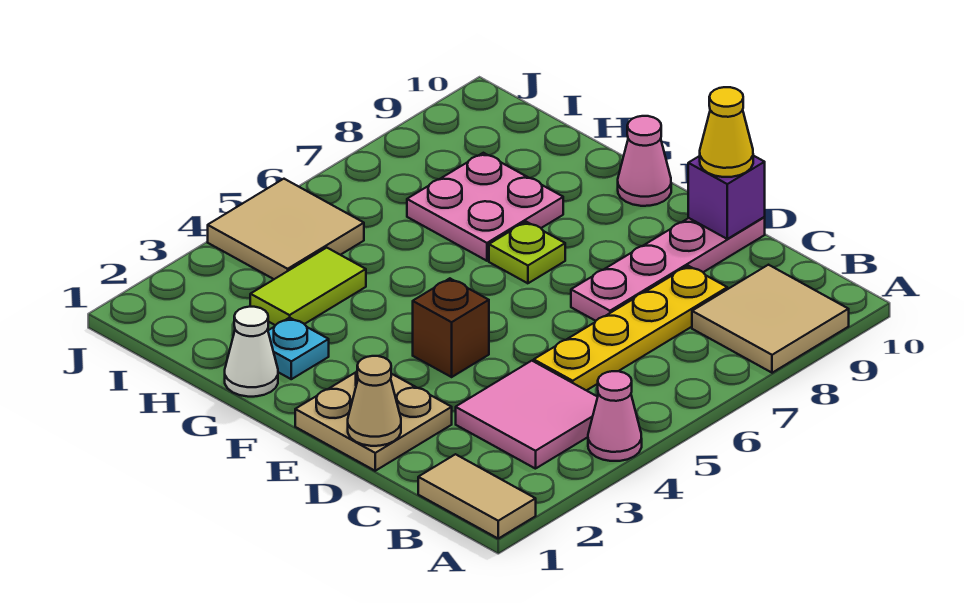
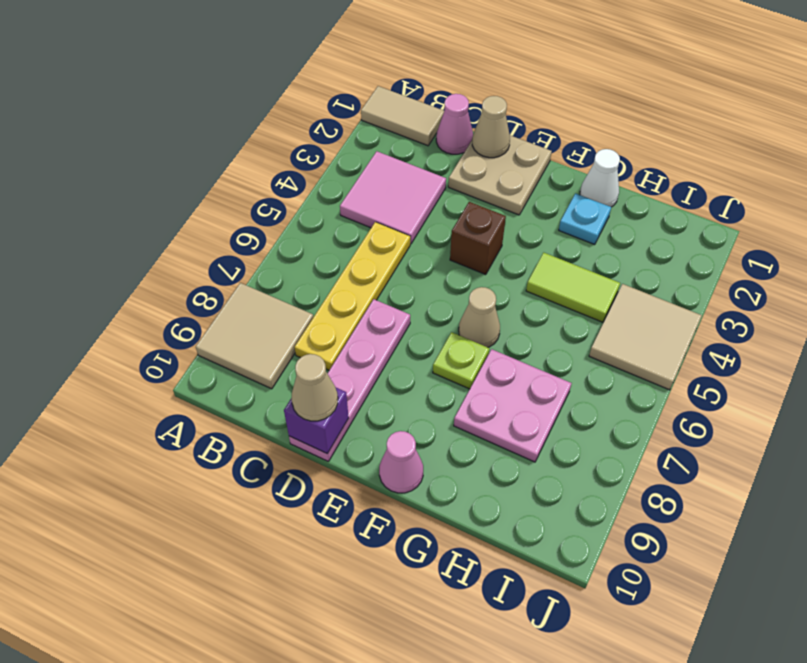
pink cone A4 level 1 -> pink cone C1 level 1
yellow cone D10 level 3 -> tan cone D10 level 3
none -> tan cone F6 level 1
lime tile H3:H4 level 1 -> lime tile G4:H4 level 1

